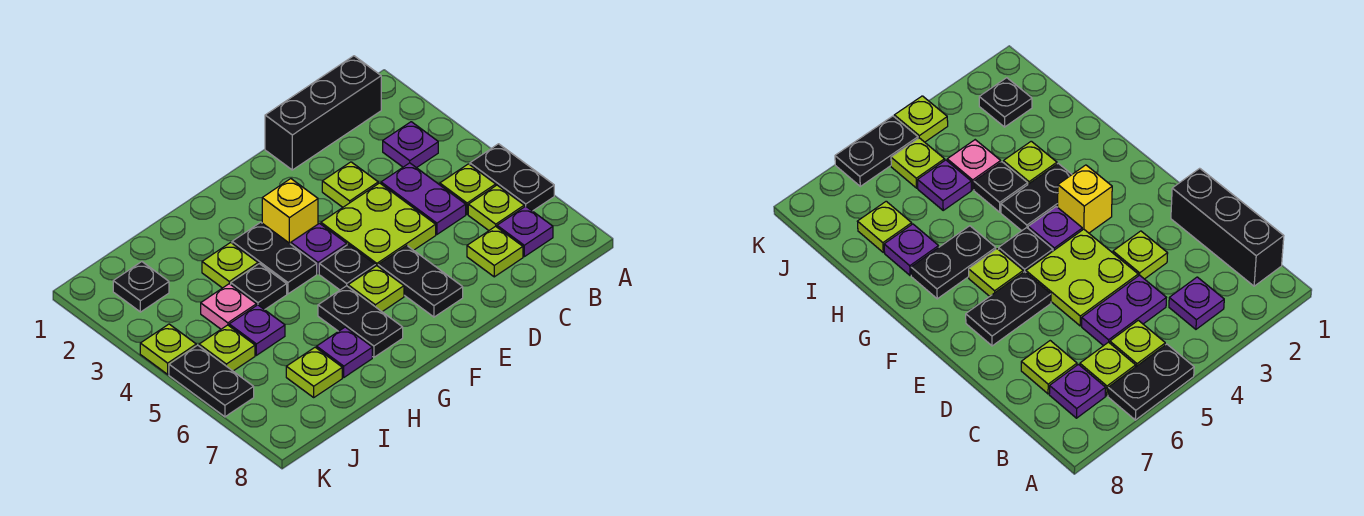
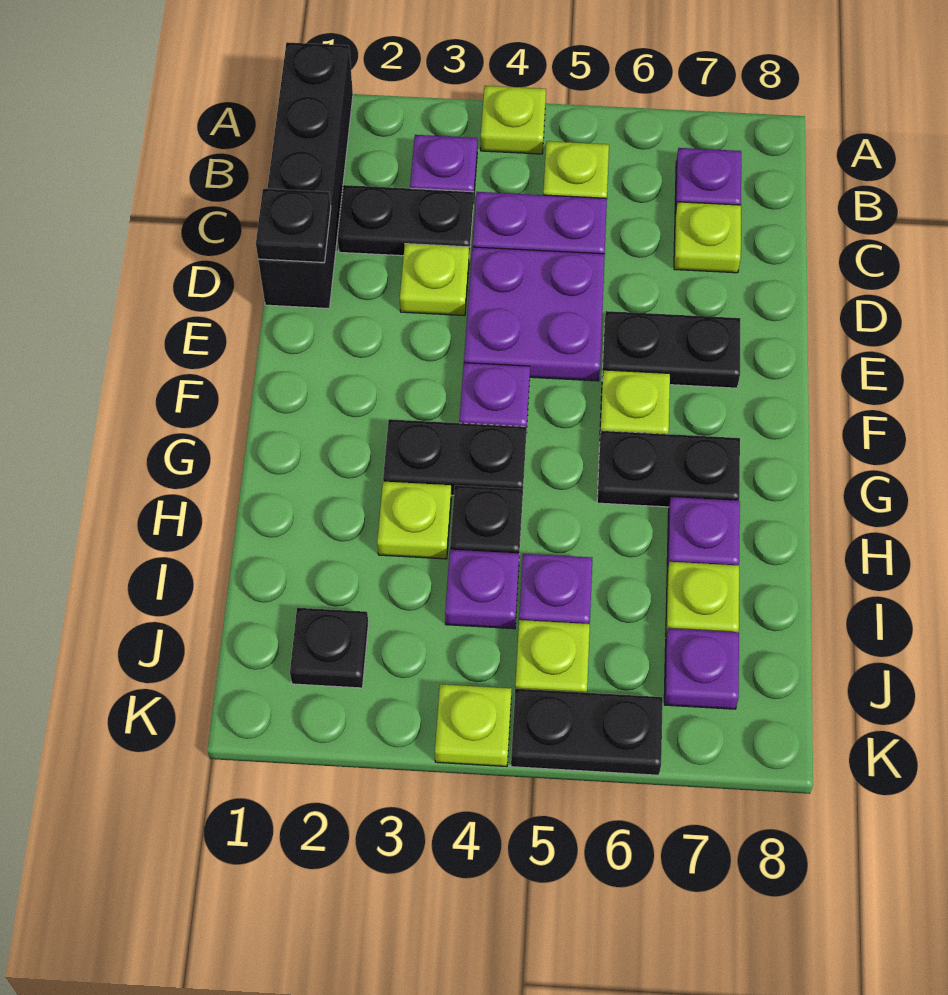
black plate A5:A6 level 1 -> black plate C2:C3 level 1
black brick B1:D1 level 1 -> black brick A1:D1 level 1
lime plate B6 level 1 -> lime plate A4 level 1
lime plate D4:E5 level 1 -> purple plate D4:E5 level 1
yellow brick F3 level 1 -> none
black plate F5 level 1 -> black plate D1 level 2
pink plate I4 level 1 -> purple plate I4 level 1
none -> purple plate J7 level 1

